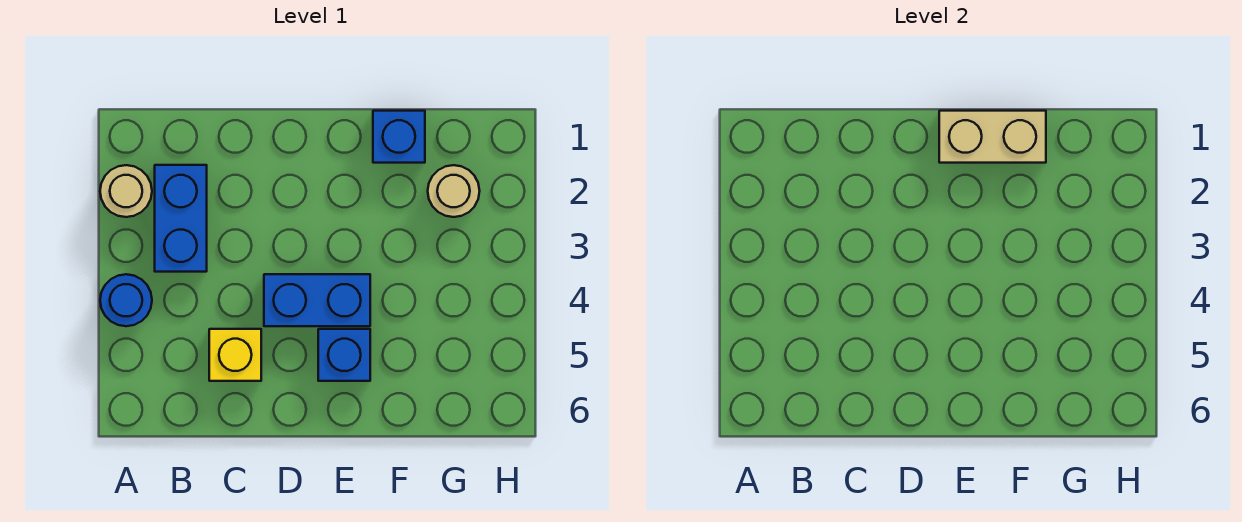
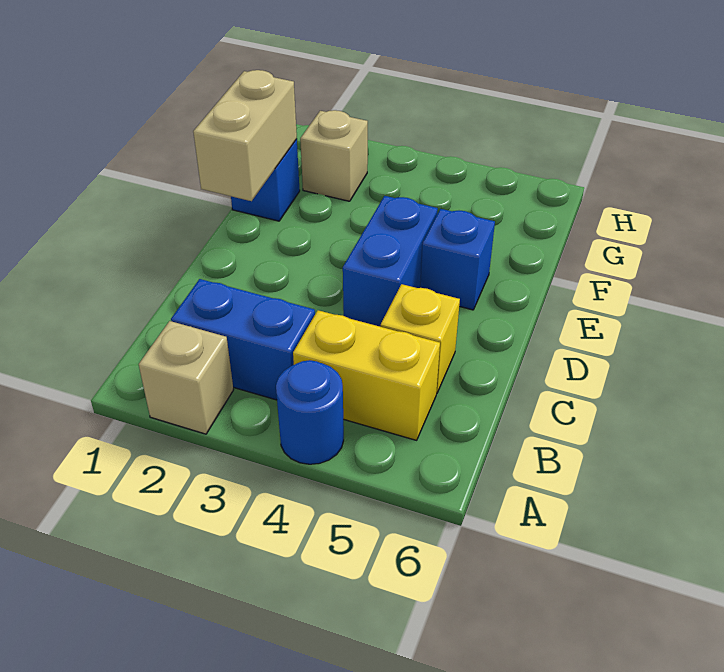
tan round brick A2 level 1 -> tan brick A2 level 1
none -> yellow brick B4:B5 level 1
tan round brick G2 level 1 -> tan brick G2 level 1

